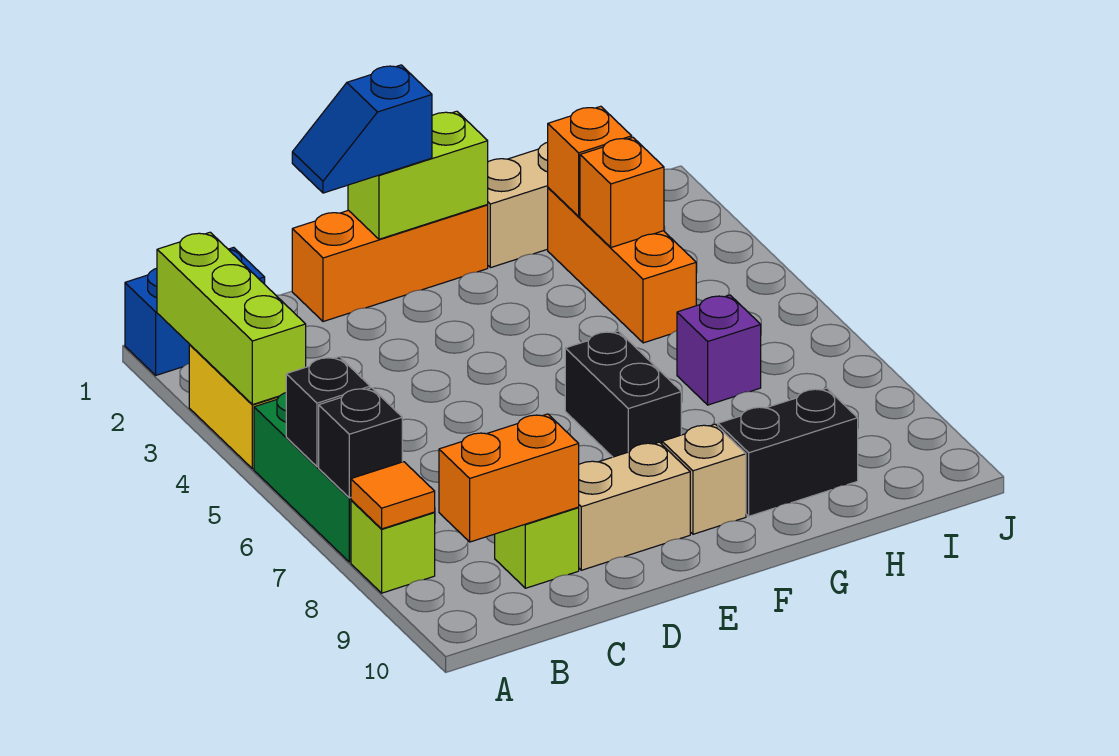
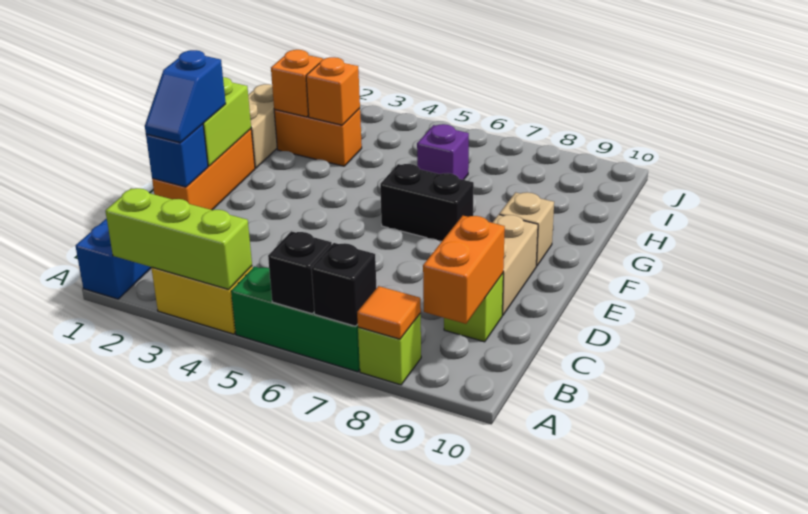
none -> blue brick D1 level 2
black brick G9:H9 level 1 -> none
orange brick H2:H4 level 1 -> orange brick H2:H3 level 1

